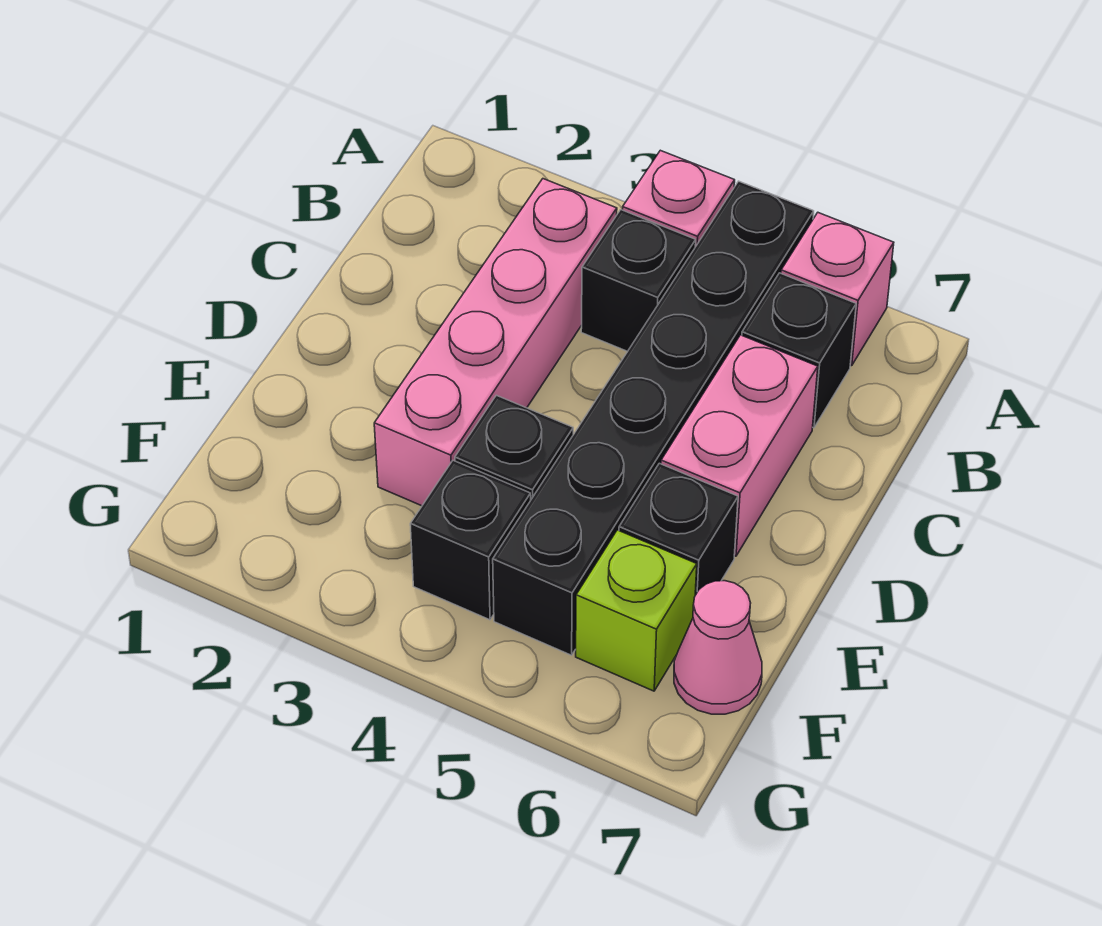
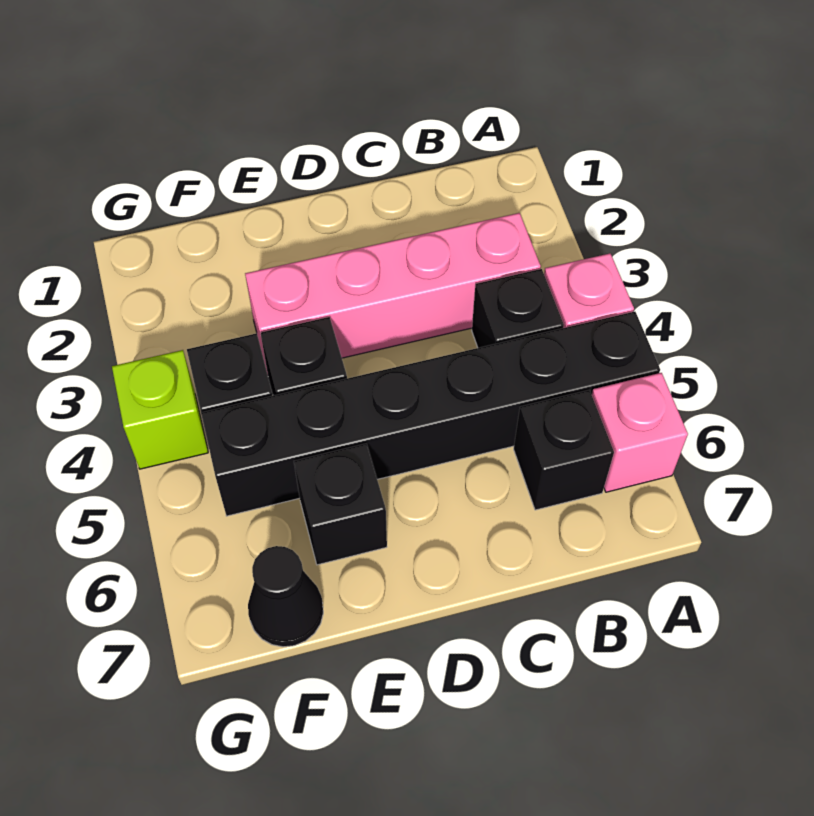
pink brick C6:D6 level 1 -> none
lime brick F6 level 1 -> lime brick G4 level 1
pink cone F7 level 1 -> black cone F7 level 1

